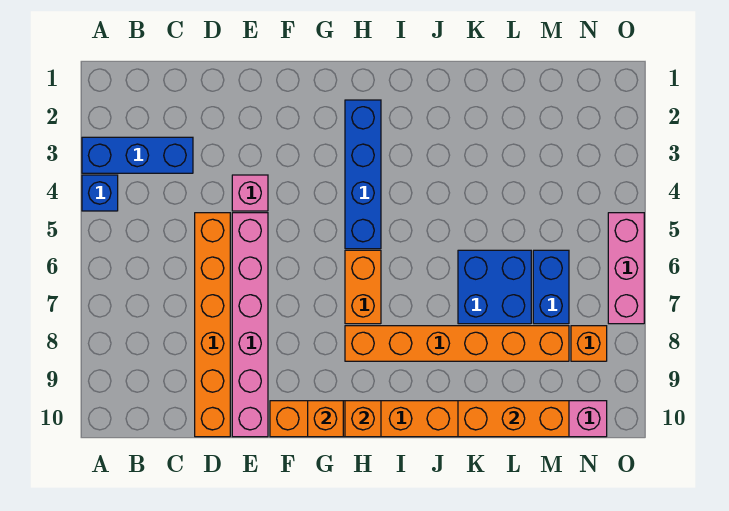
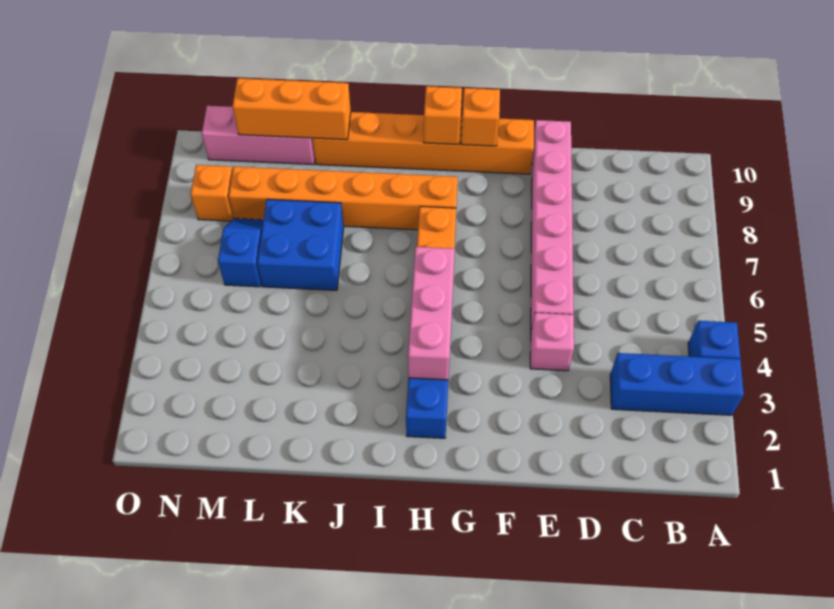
orange brick D5:D10 level 1 -> none
blue brick M6:M7 level 1 -> blue slope M6:M7 level 1 top 6
pink brick O5:O7 level 1 -> pink brick H3:H5 level 2

